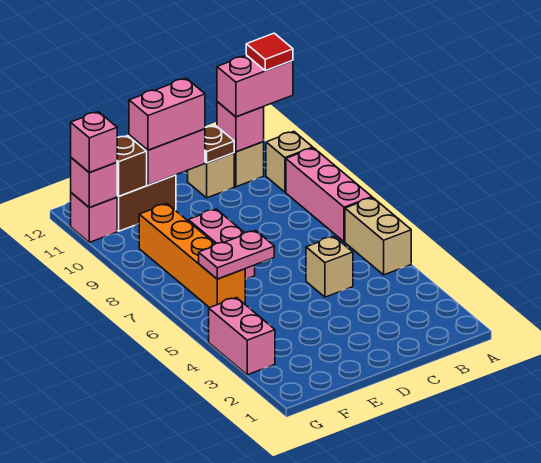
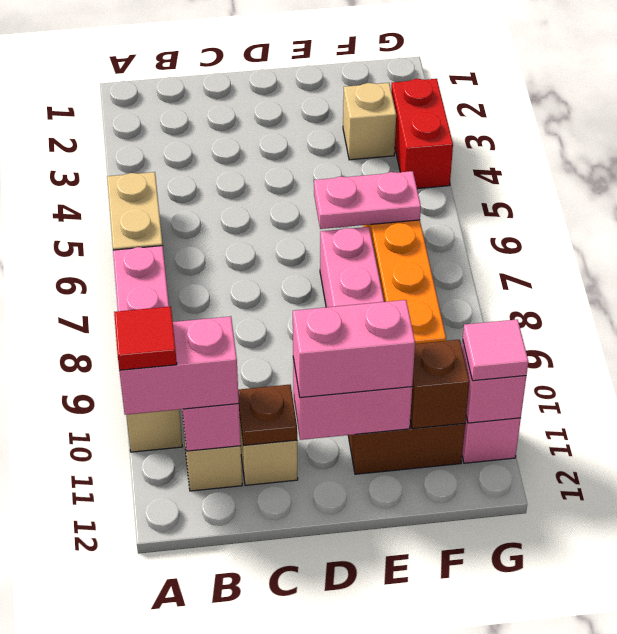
tan brick C5 level 1 -> tan brick F3 level 1
pink brick G3:G4 level 1 -> red brick G3:G4 level 1
pink brick G11 level 3 -> pink tile G11 level 3

